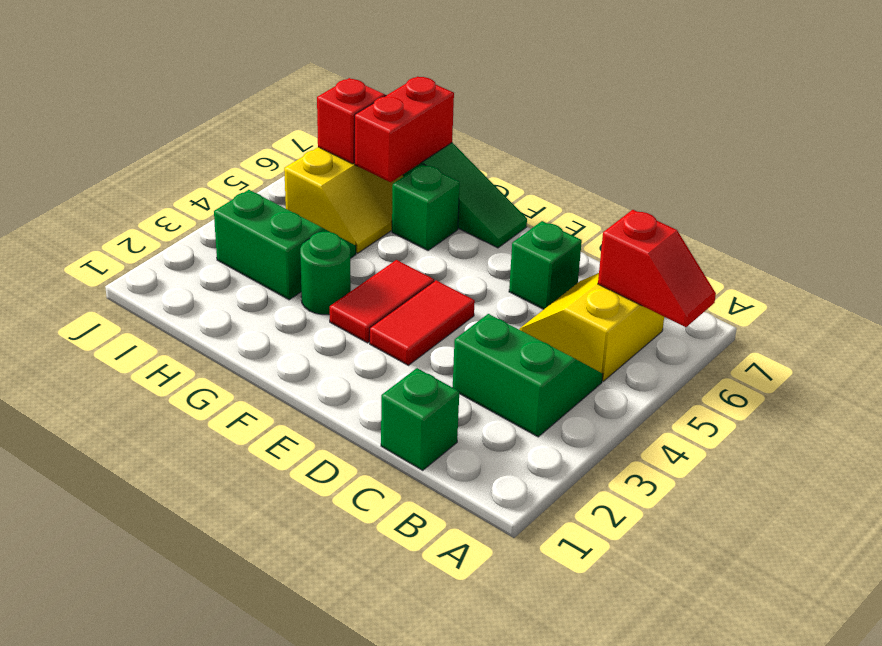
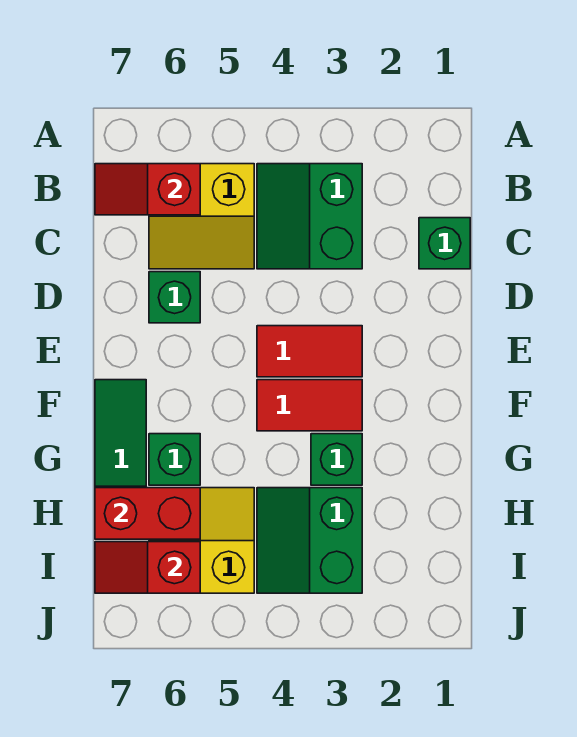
red slope A6:B6 level 2 top B -> red slope B6:B7 level 2 top 6
green round brick G3 level 1 -> green brick G3 level 1

